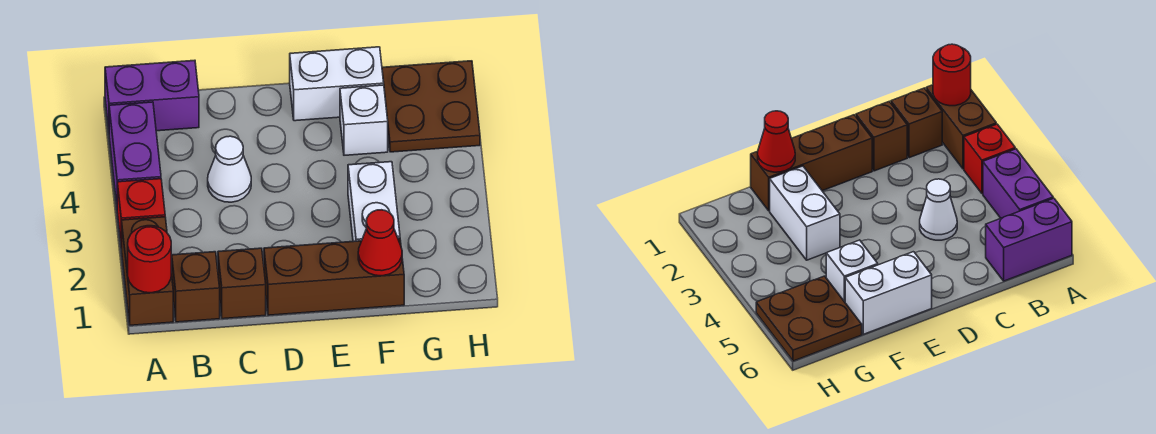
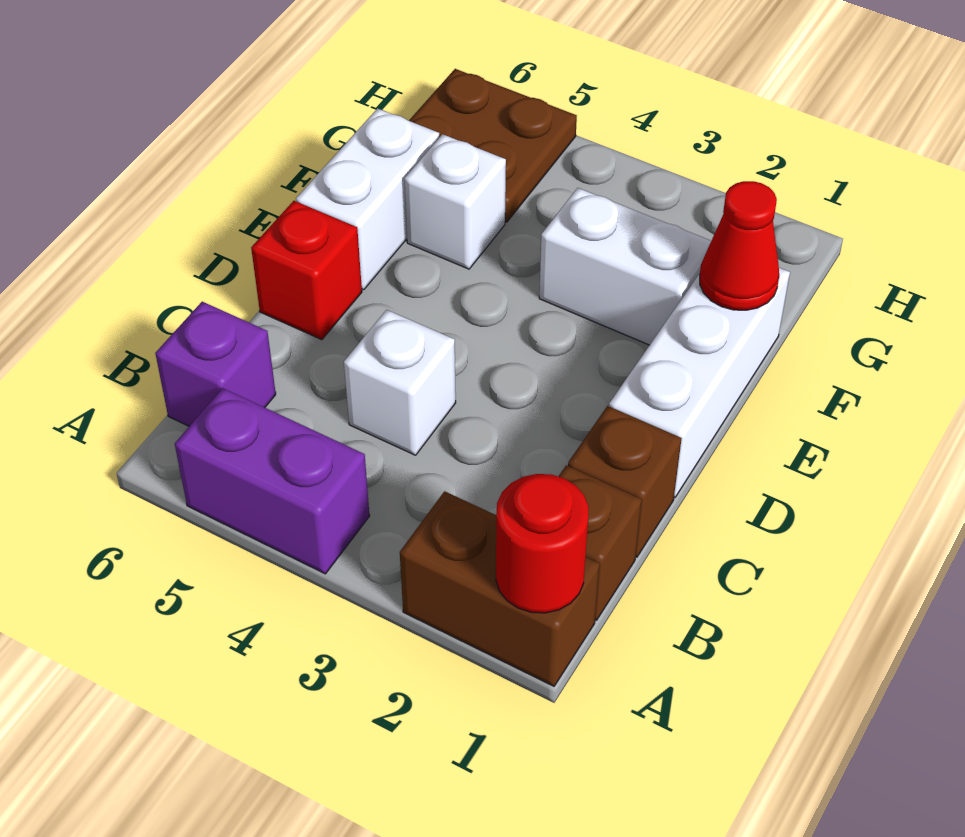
red brick A3 level 1 -> red brick D6 level 1
purple brick A6:B6 level 1 -> purple brick B6 level 1
white cone C4 level 1 -> white brick C4 level 1
brown brick D1:F1 level 1 -> white brick D1:F1 level 1

